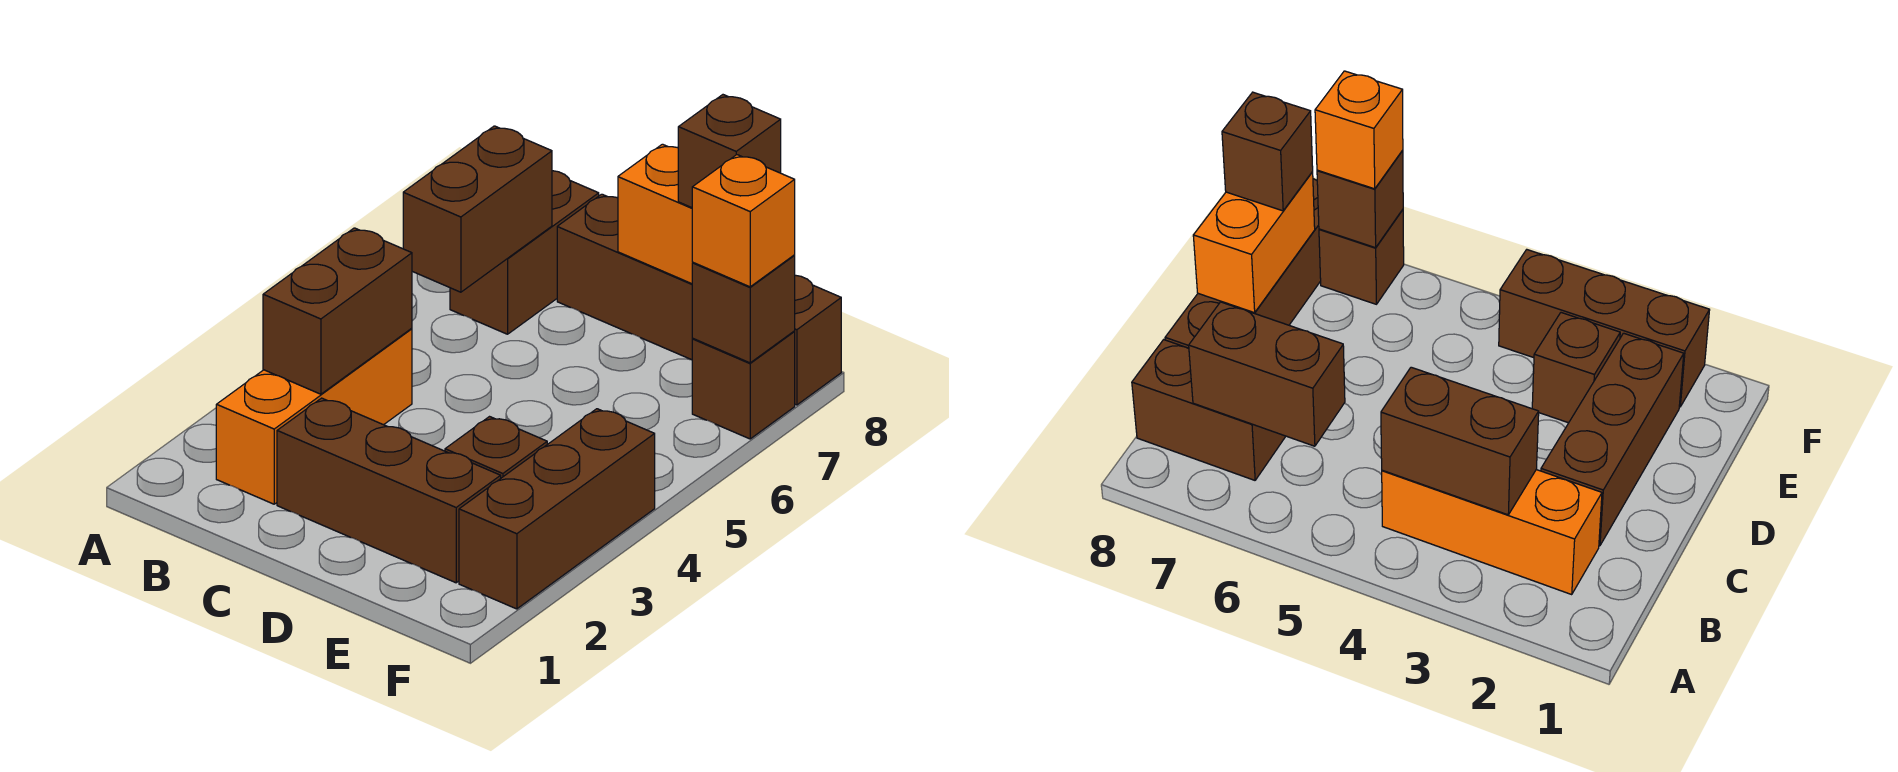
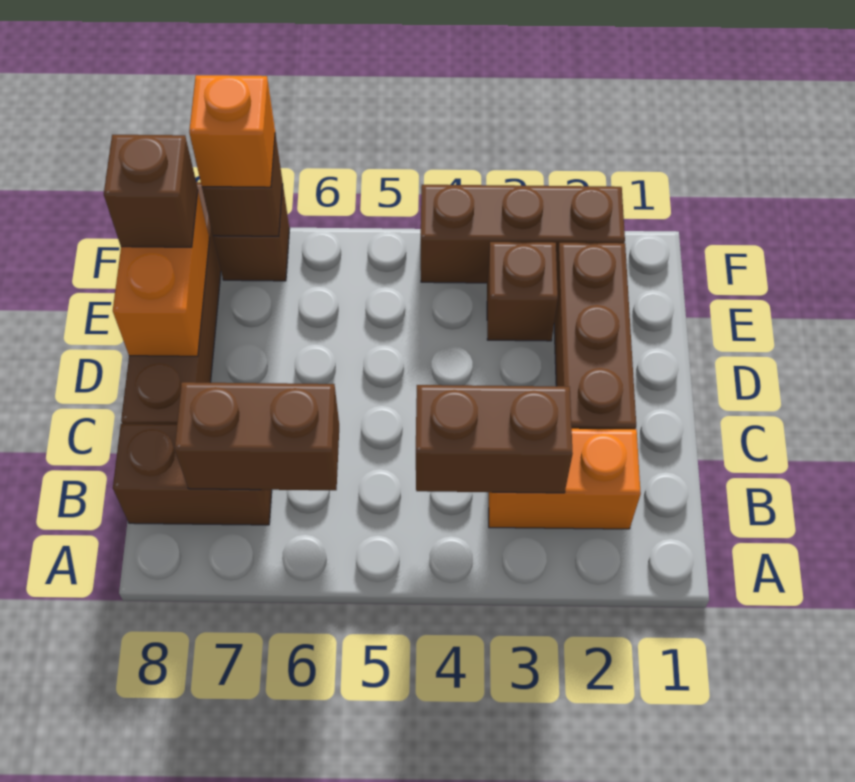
orange brick B2:B4 level 1 -> orange brick B2:B3 level 1

